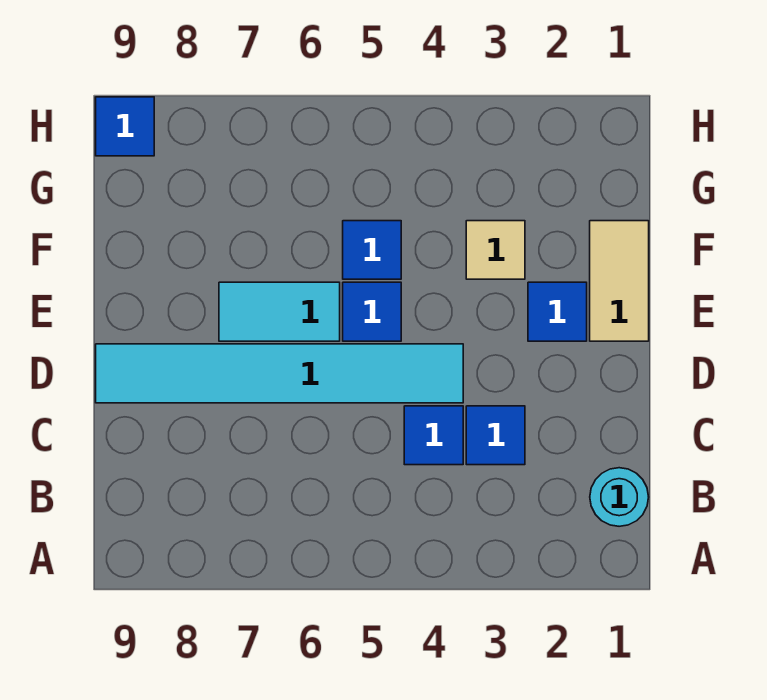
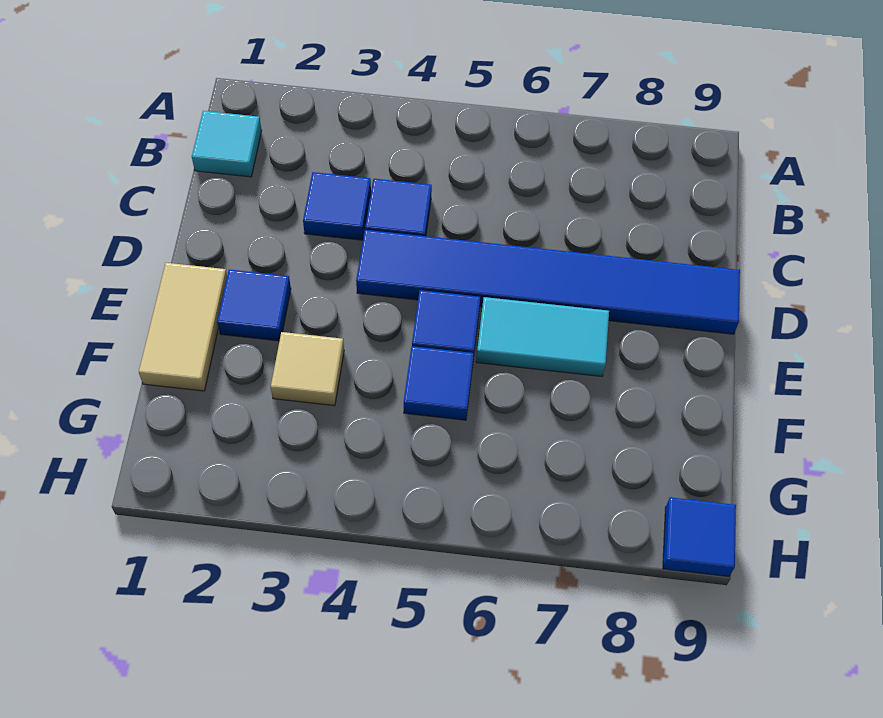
cyan round brick B1 level 1 -> cyan tile B1 level 1
cyan tile D4:D9 level 1 -> blue tile D4:D9 level 1

